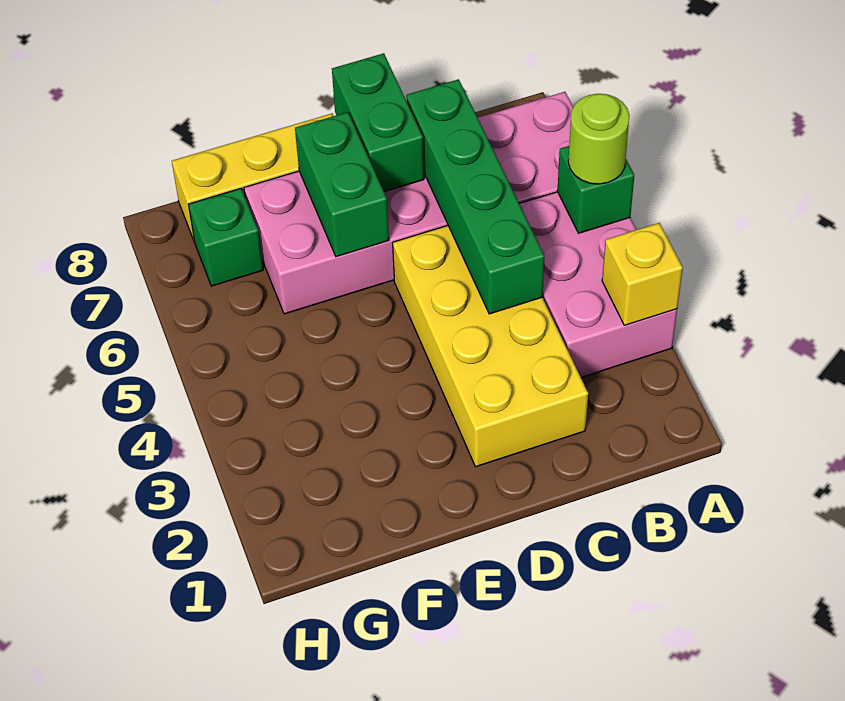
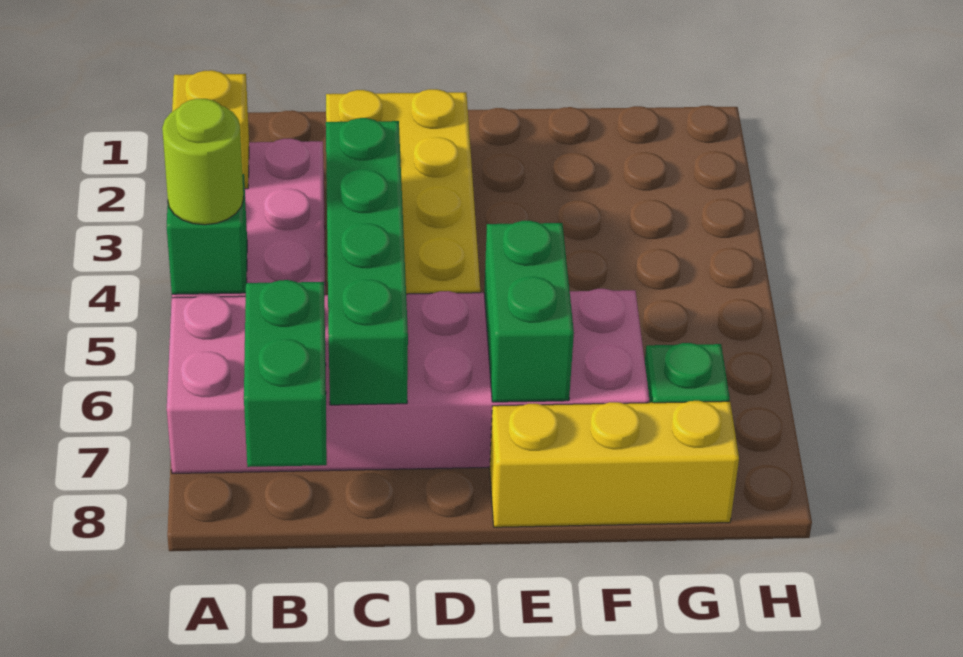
green brick D7:D8 level 2 -> green brick B7:B8 level 2

